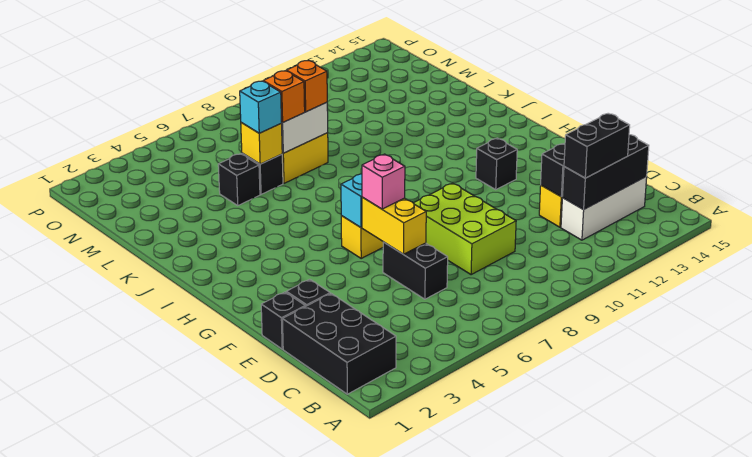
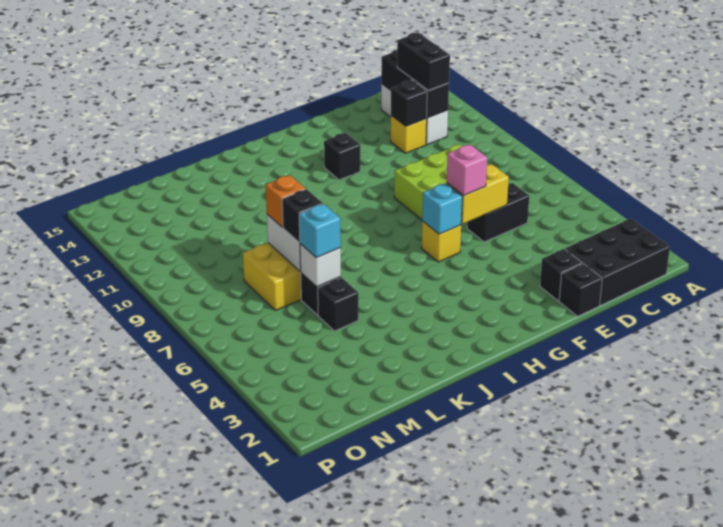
yellow brick L6 level 2 -> white brick L6 level 2
orange brick L7 level 3 -> black brick L7 level 3

